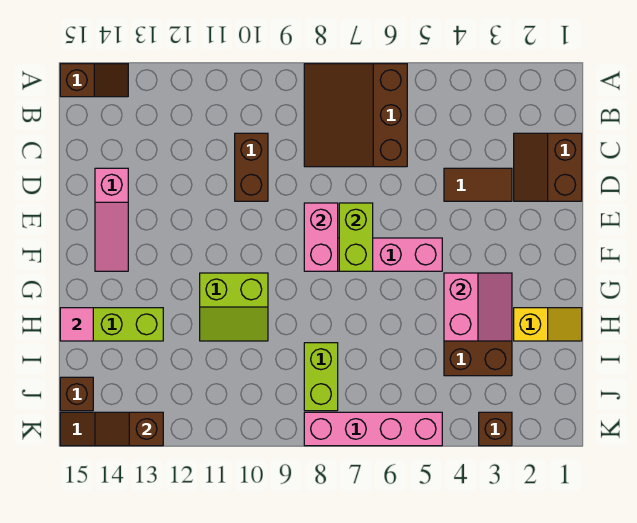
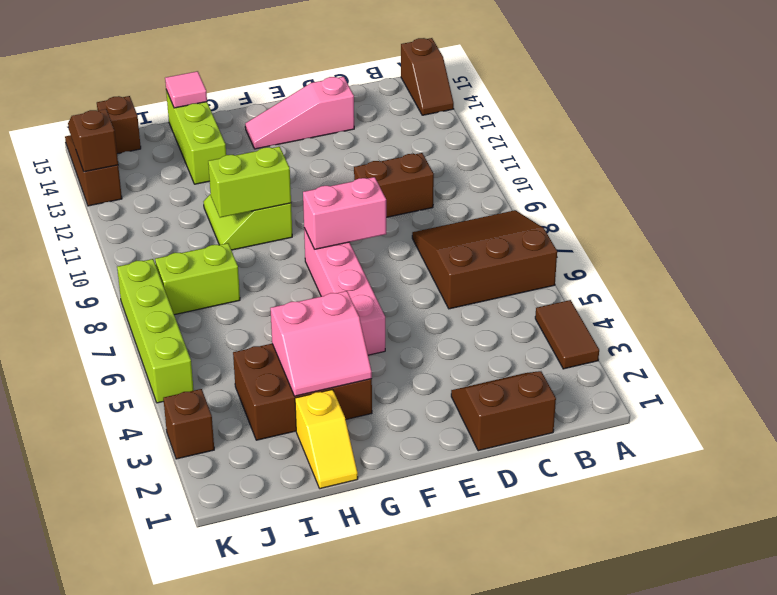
brown tile D3:D4 level 1 -> brown tile A3:A4 level 1
lime brick E7:F7 level 2 -> lime brick G10:H10 level 2
pink brick K5:K8 level 1 -> lime brick K5:K8 level 1

